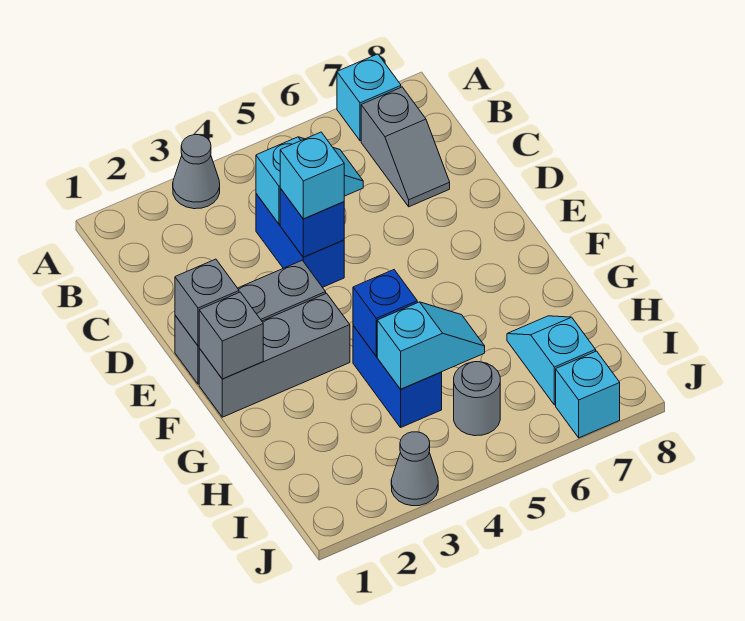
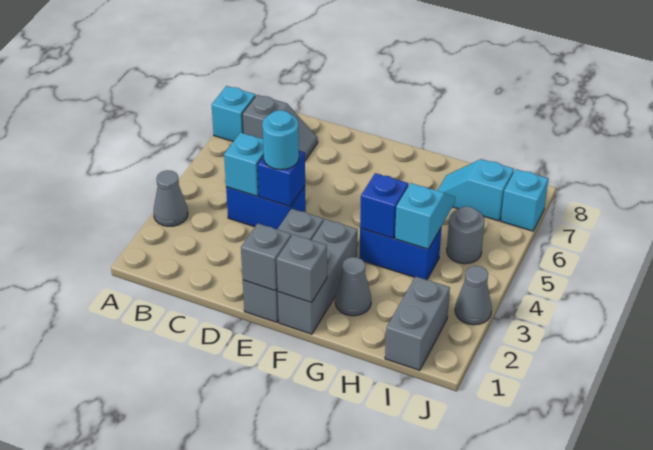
cyan brick D4 level 3 -> cyan round brick D4 level 3
none -> grey cone G2 level 1
none -> grey brick I1:I2 level 1

